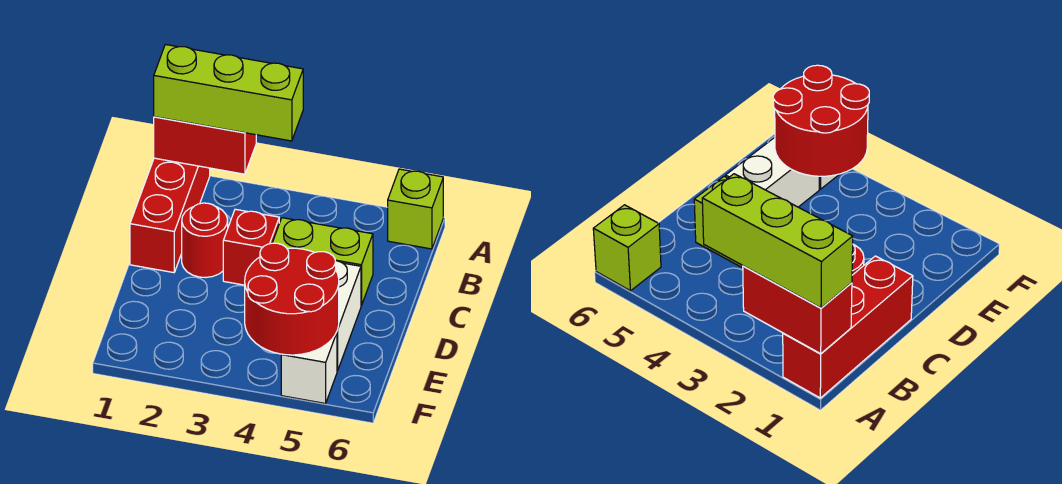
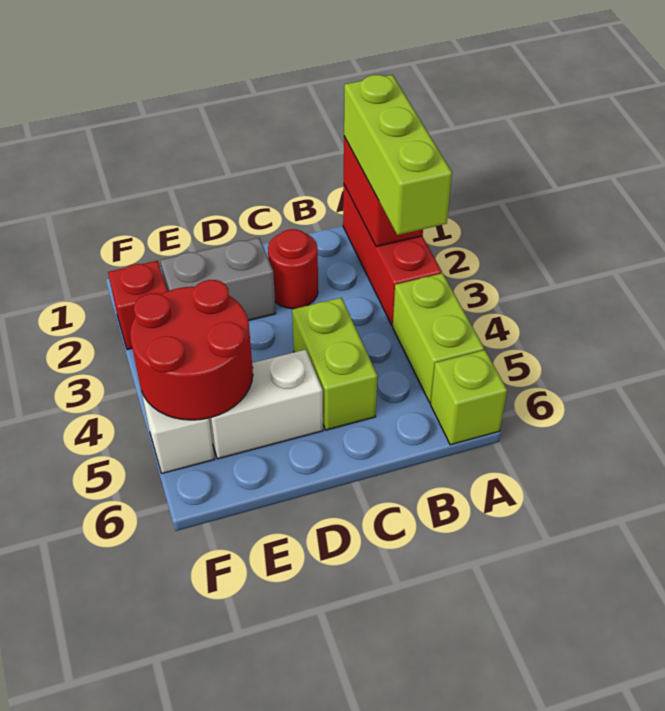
red brick A1:C1 level 1 -> red brick A1:A3 level 1
none -> lime brick A4:A5 level 1
red brick C3 level 1 -> red brick F2 level 1
none -> grey brick D2:E2 level 1

